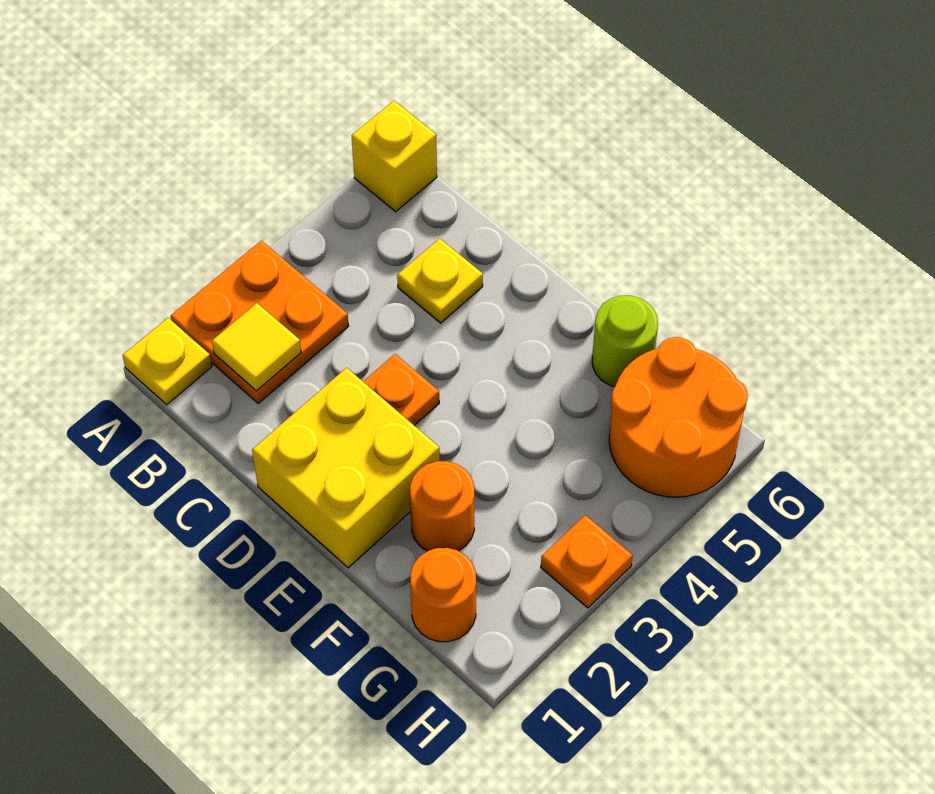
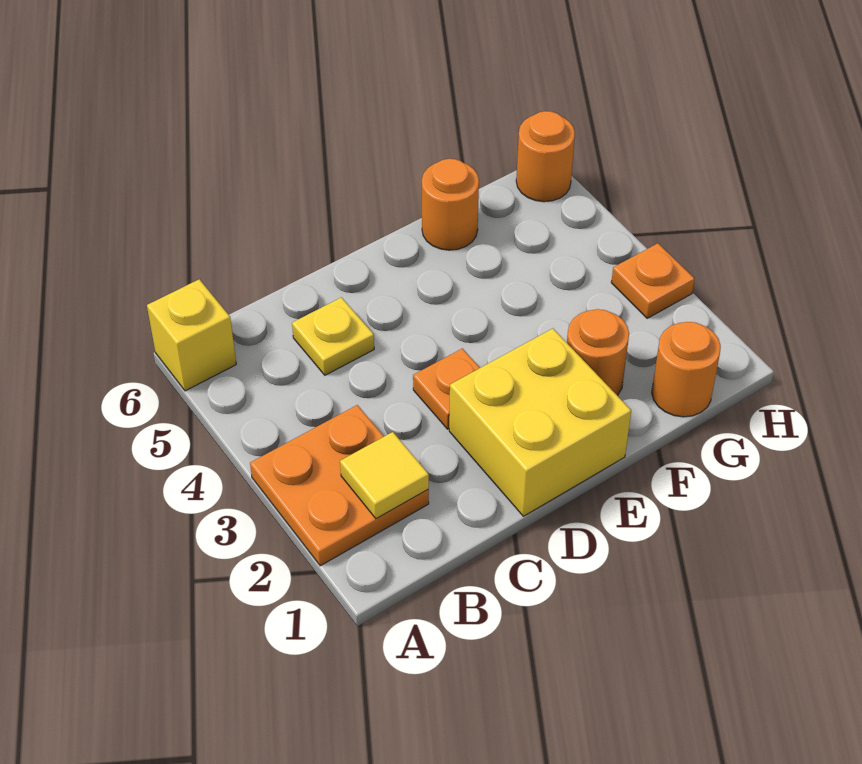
yellow plate A1 level 1 -> none
lime round brick F6 level 1 -> orange round brick F6 level 1
orange round brick G5:H6 level 1 -> orange round brick H6 level 1

